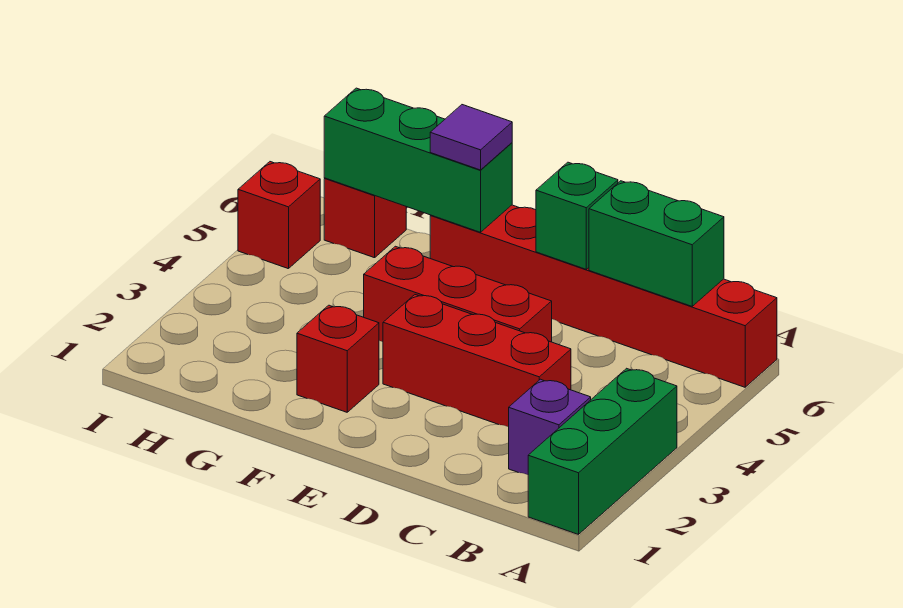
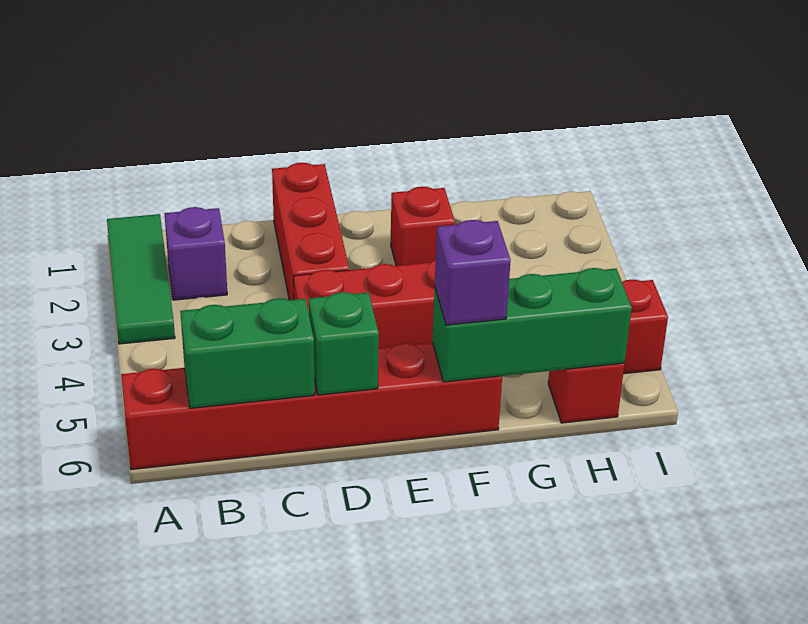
green brick A1:A3 level 1 -> green tile A1:A3 level 1
red brick C3:E3 level 1 -> red brick D1:D3 level 1
purple tile F6 level 3 -> purple brick F6 level 3

